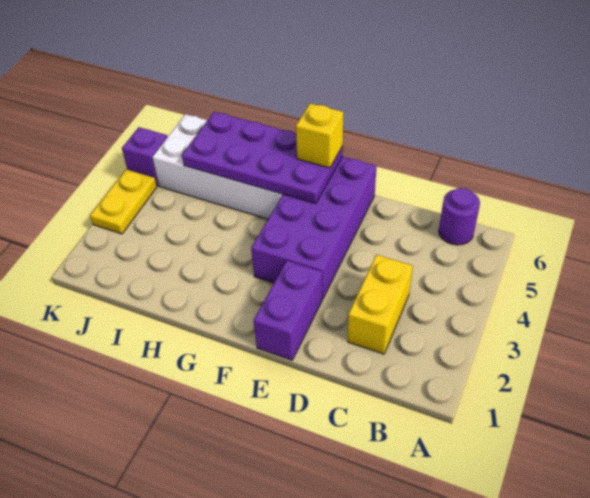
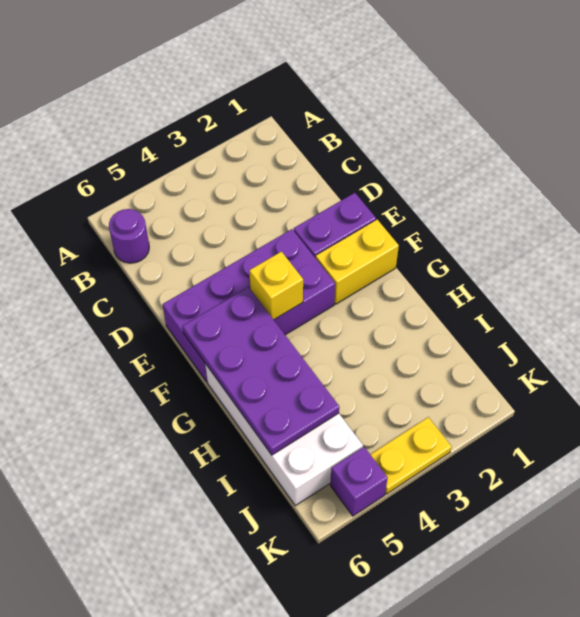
yellow brick C2:C3 level 1 -> yellow brick F1:F2 level 1
yellow brick F6 level 3 -> yellow brick F4 level 2

